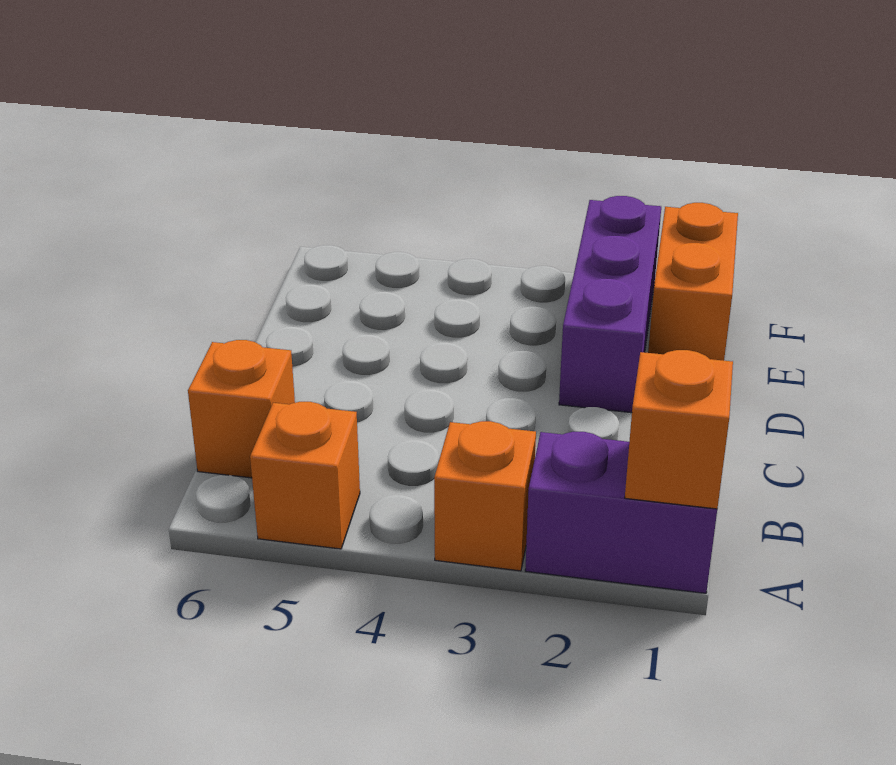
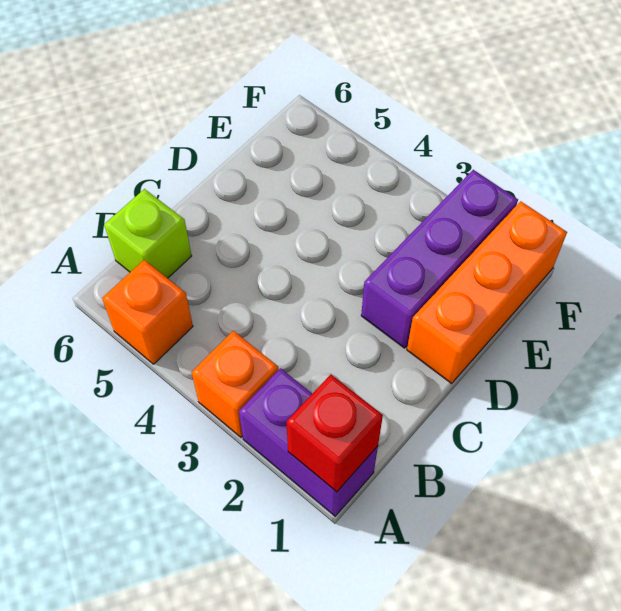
orange brick A1 level 2 -> red brick A1 level 2
orange brick B6 level 1 -> lime brick B6 level 1
orange brick E1:F1 level 1 -> orange brick D1:F1 level 1

